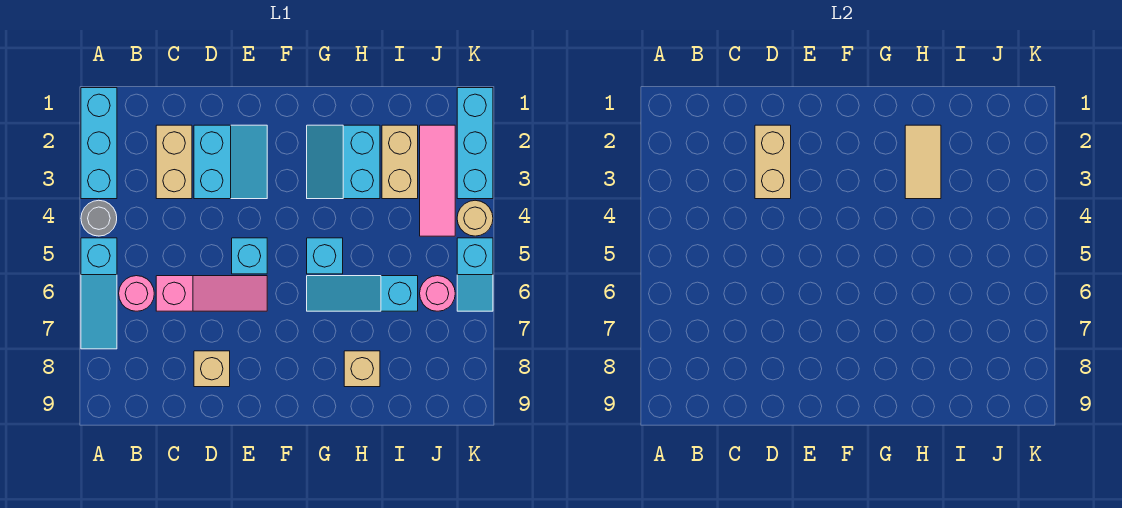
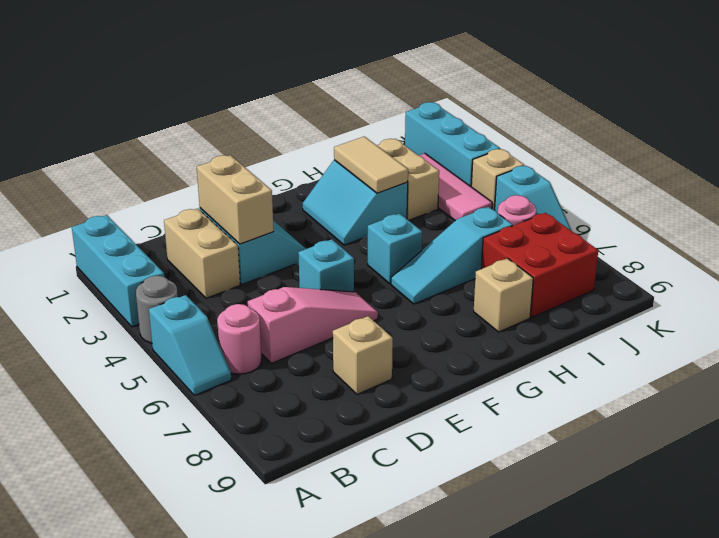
cyan slope A5:A7 level 1 top 5 -> cyan slope A5:A6 level 1 top 5
none -> red brick I7:J8 level 1
tan round brick K4 level 1 -> tan brick K4 level 1

